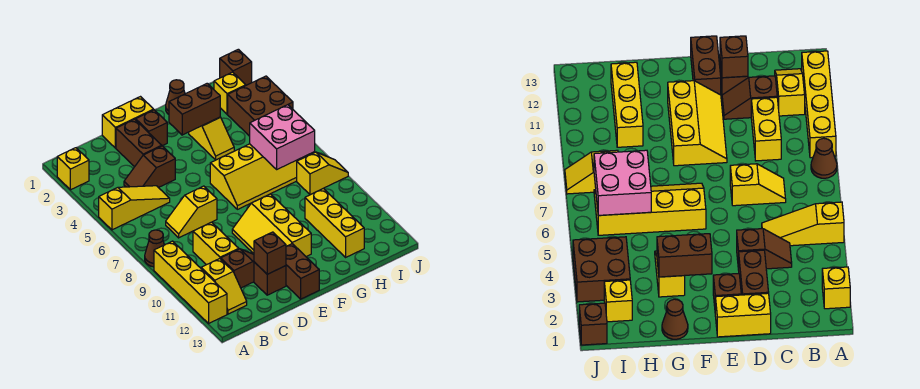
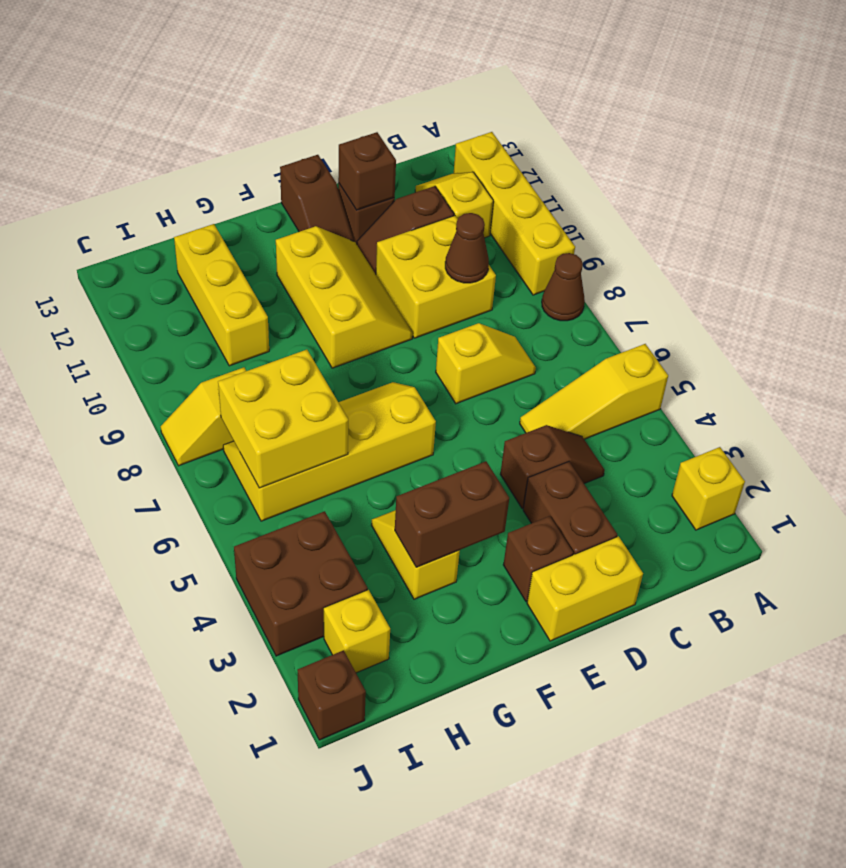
yellow brick C9:C10 level 1 -> yellow brick C9:D10 level 1
brown brick E12:E13 level 1 -> brown slope E12:E13 level 1 top 13
brown cone G1 level 1 -> brown cone C9 level 2
pink brick H6:I7 level 2 -> yellow brick H6:I7 level 2

